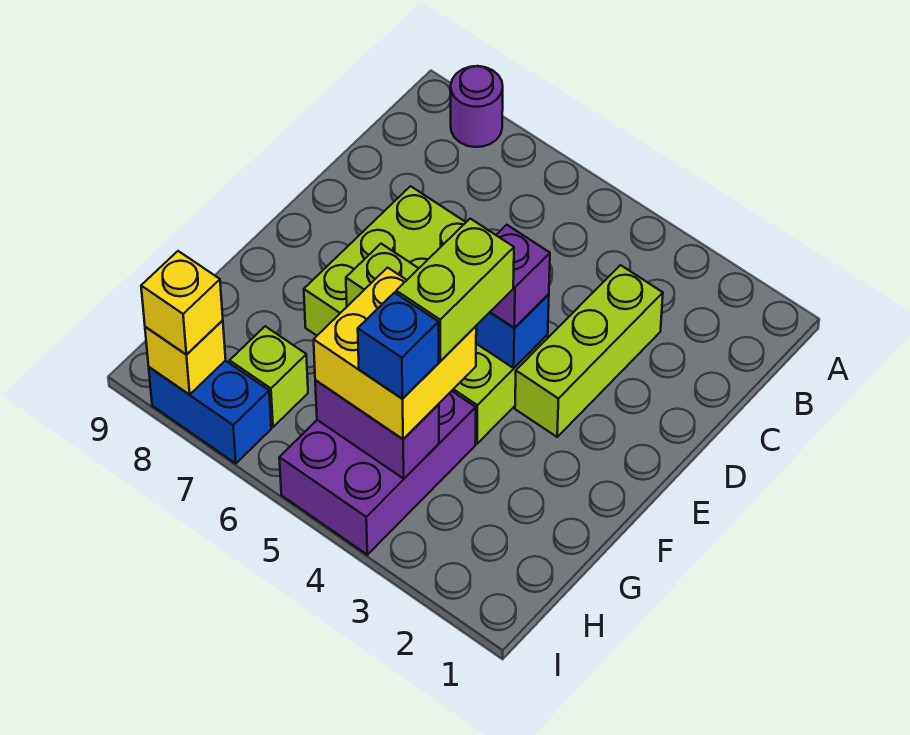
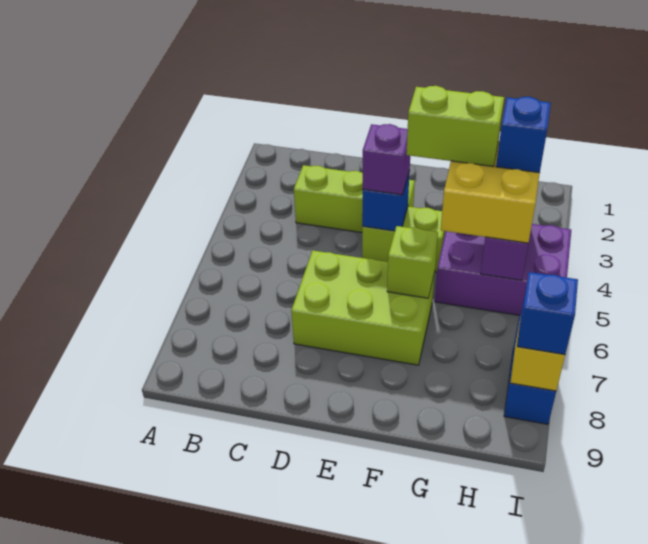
purple round brick A8 level 1 -> none
lime brick H7 level 1 -> none
yellow brick I8 level 3 -> blue brick I8 level 3

